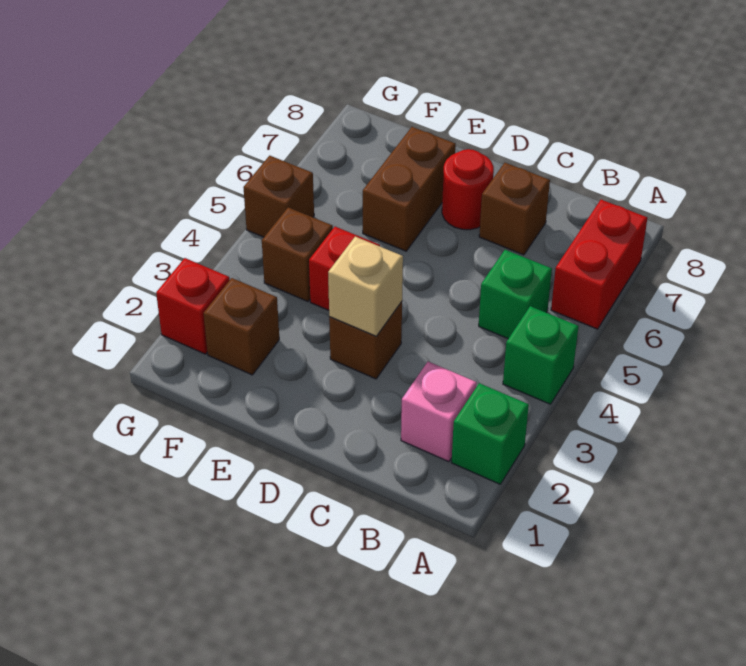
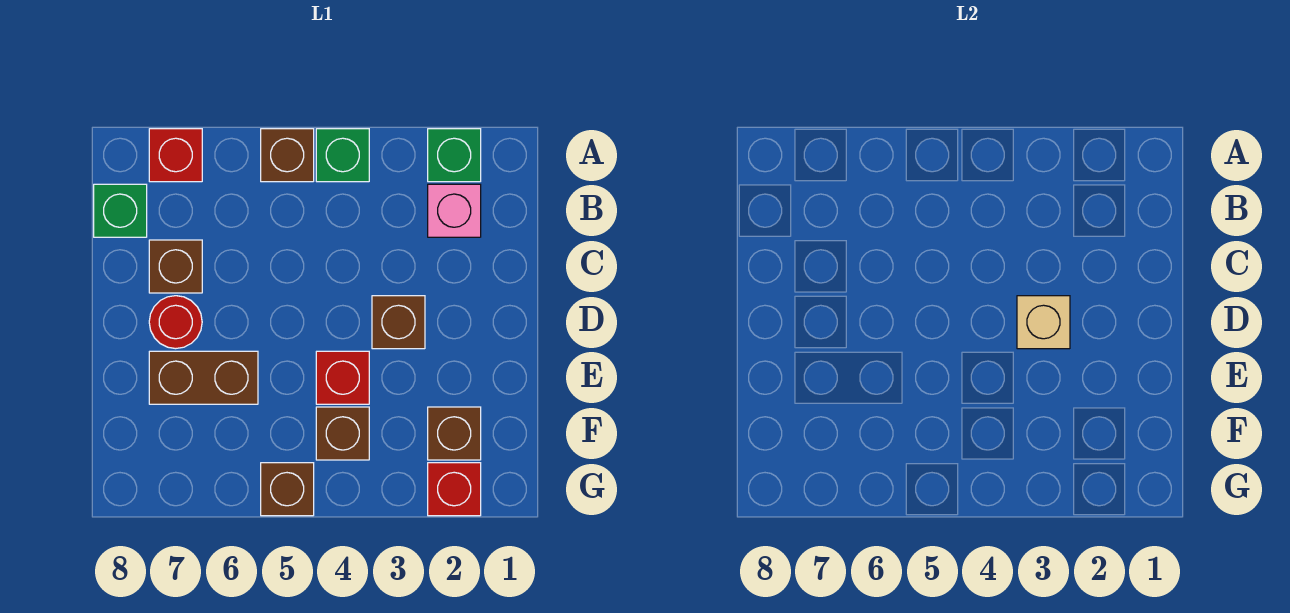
none -> brown brick A5 level 1
red brick A6:A7 level 1 -> red brick A7 level 1
green brick B5 level 1 -> green brick B8 level 1

